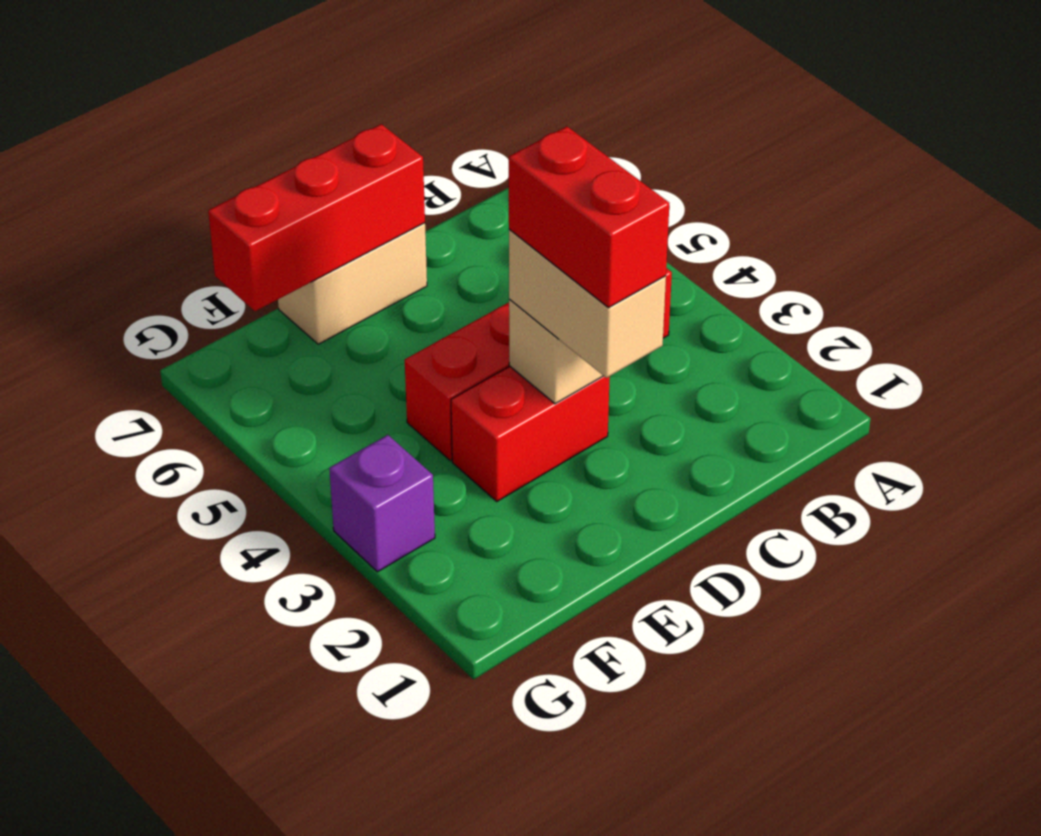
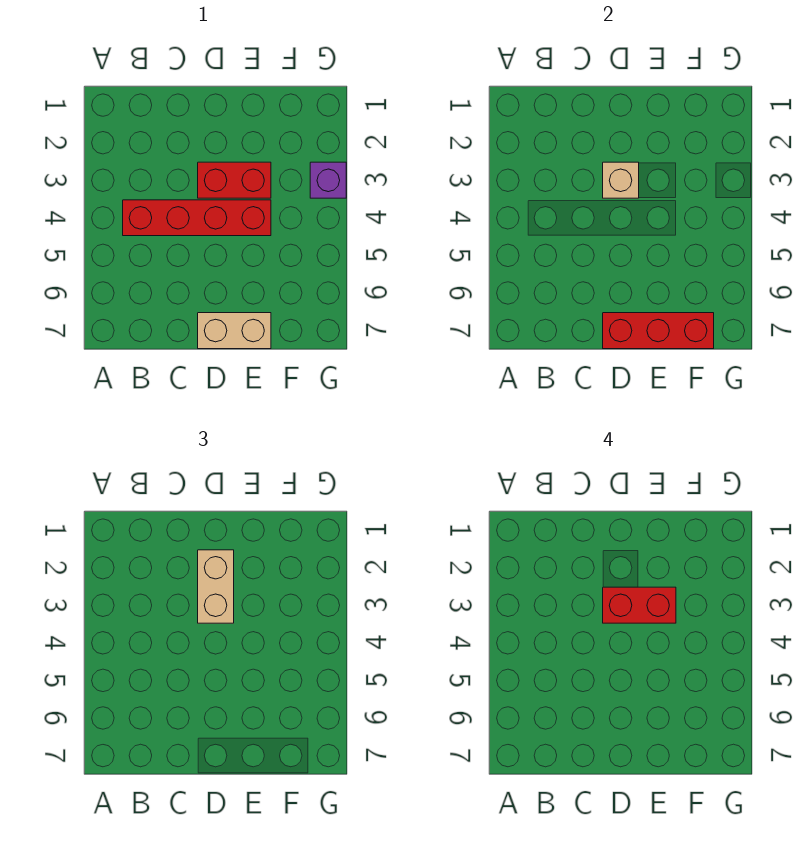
red brick D2:D3 level 4 -> red brick D3:E3 level 4

